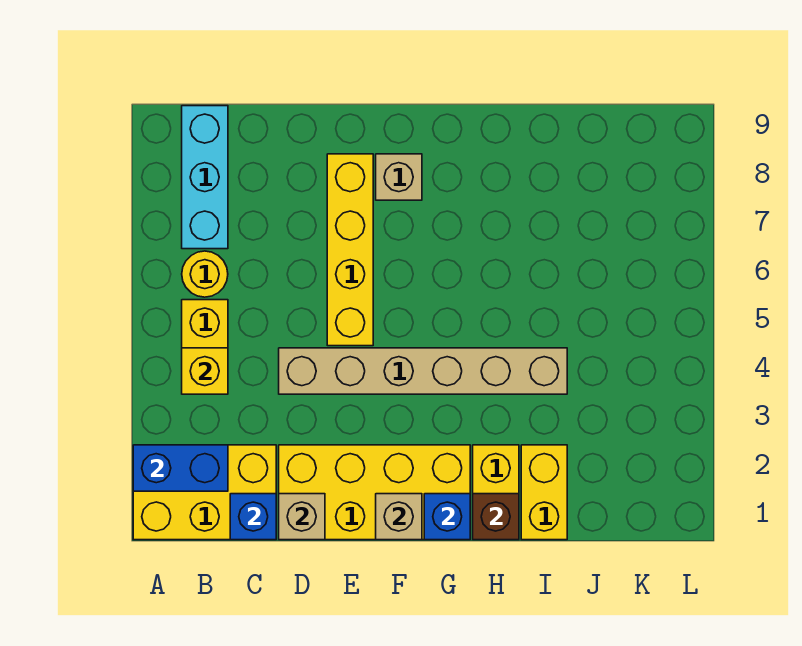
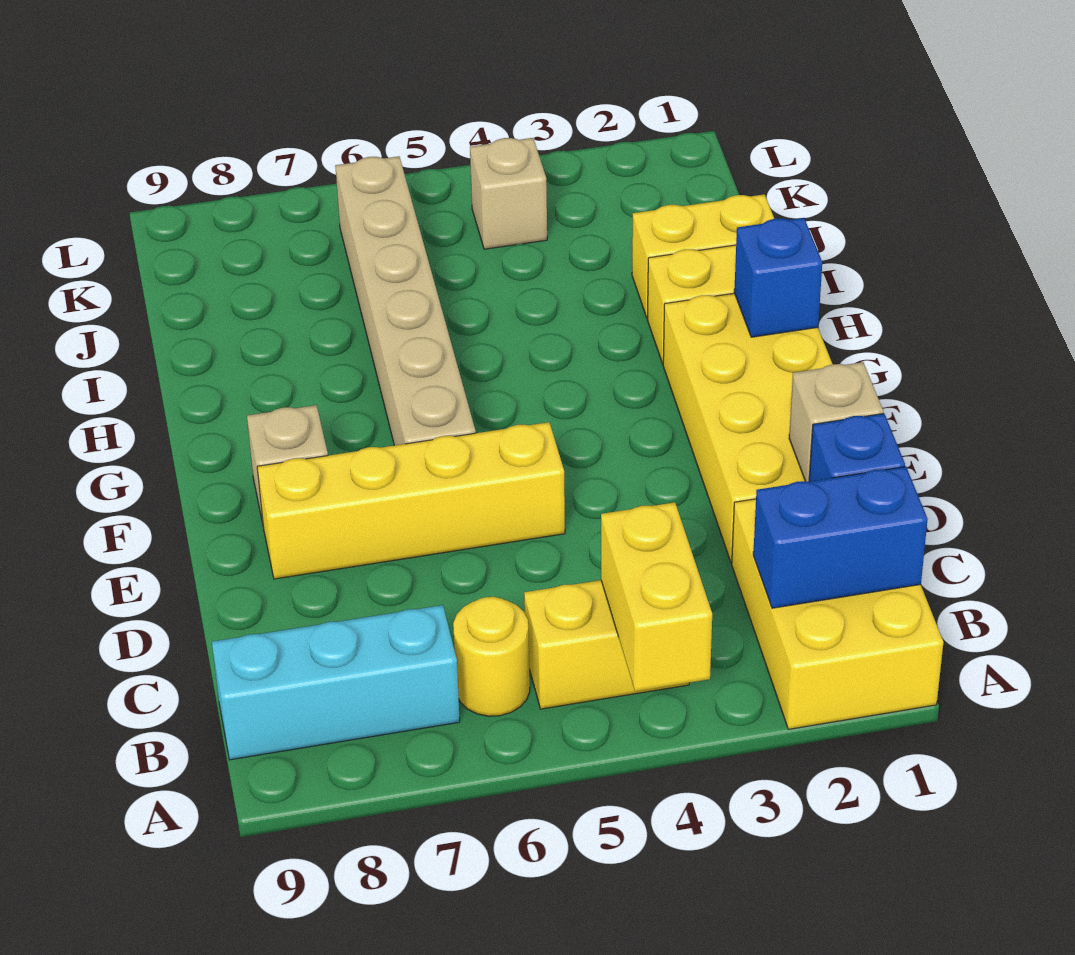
blue brick A2:B2 level 2 -> blue brick B1:B2 level 2
yellow brick B4 level 2 -> yellow brick A4:B4 level 2
tan brick D4:I4 level 1 -> tan brick F6:K6 level 1
tan brick F1 level 2 -> tan brick K4 level 1
brown brick H1 level 2 -> none

